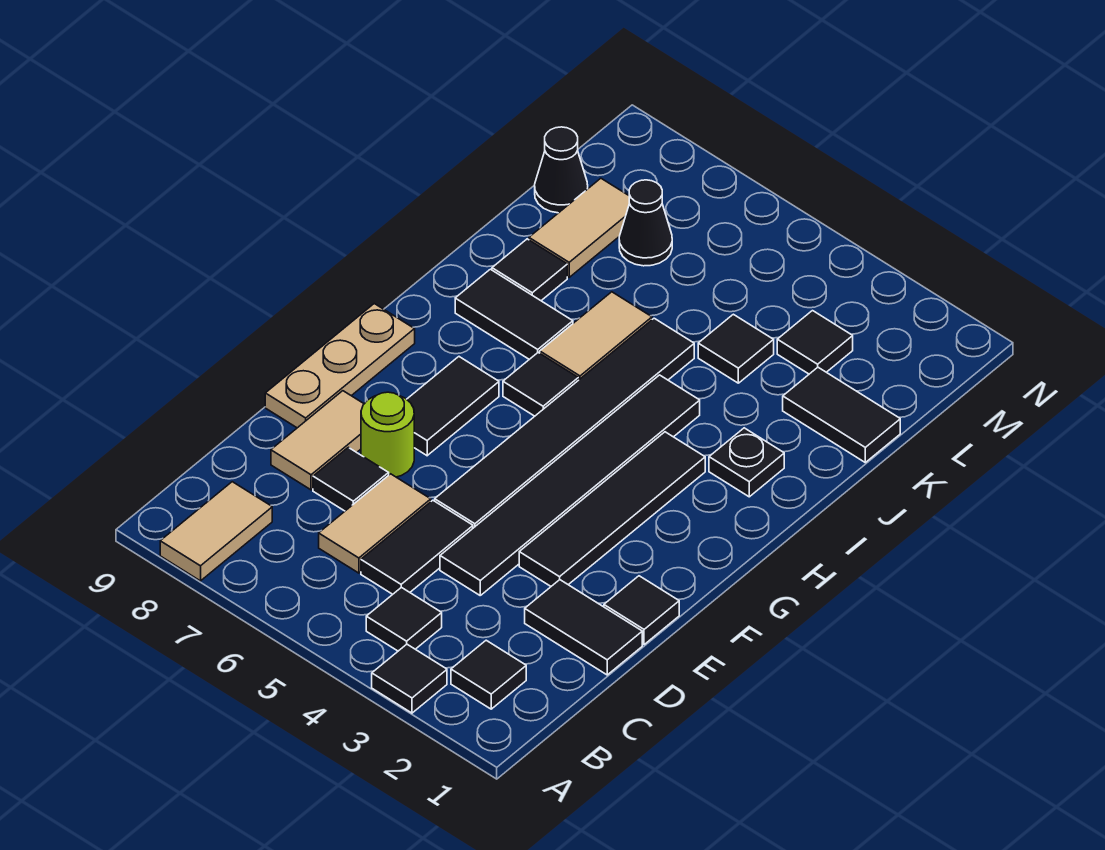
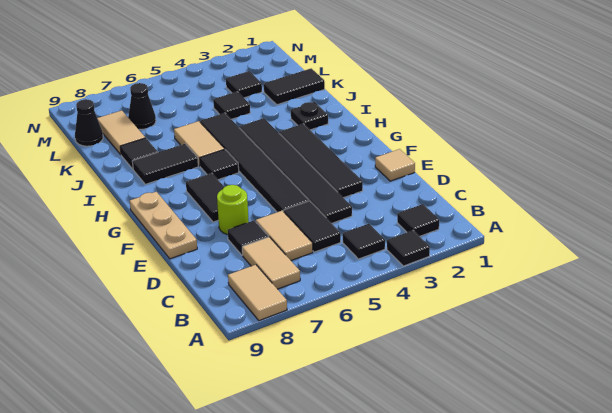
black tile D1:D2 level 1 -> none
tan tile D8:E8 level 1 -> tan tile B7:C7 level 1
black tile E1 level 1 -> tan tile E1 level 1

